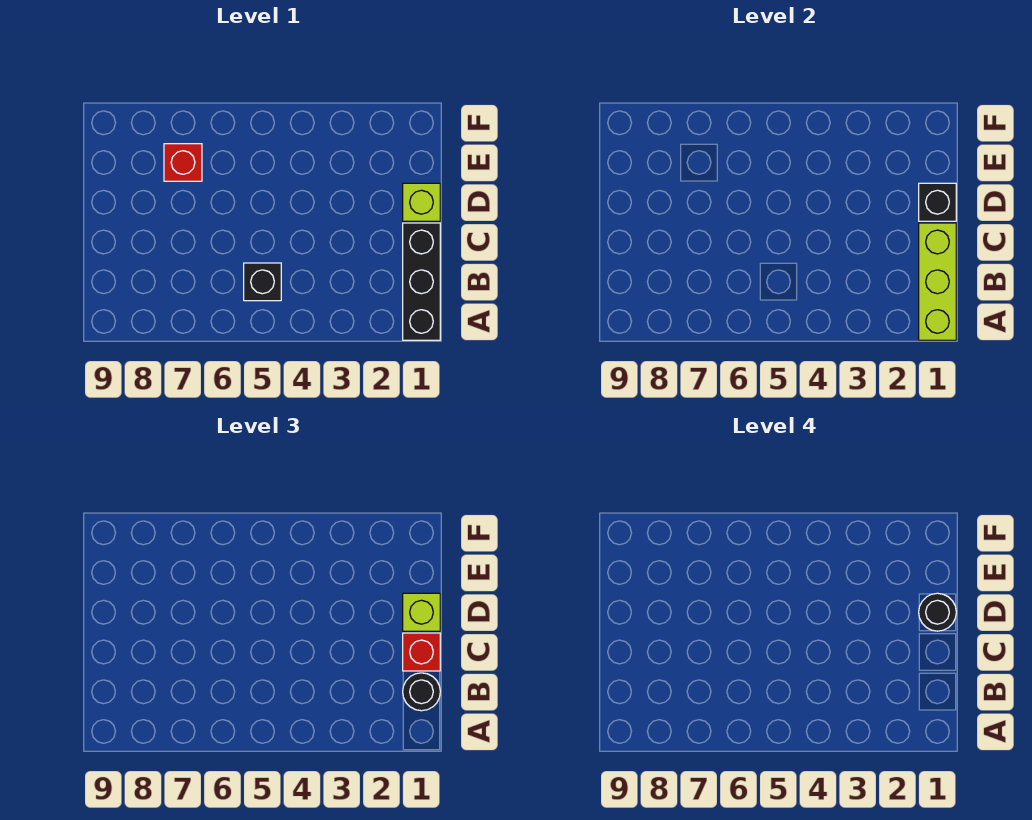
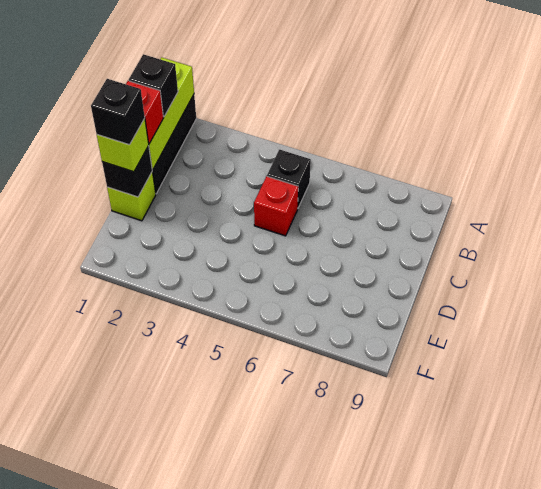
black round brick B1 level 3 -> black brick B1 level 3
black round brick D1 level 4 -> black brick D1 level 4
red brick E7 level 1 -> red brick C5 level 1

